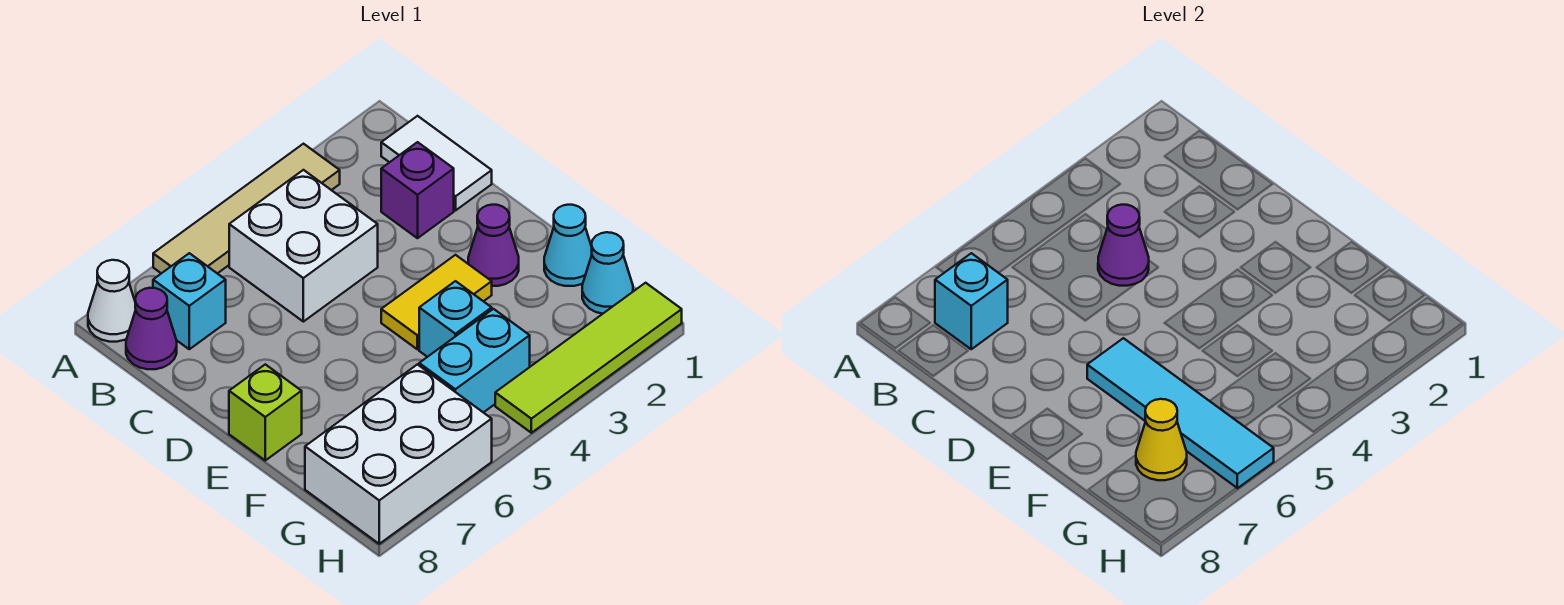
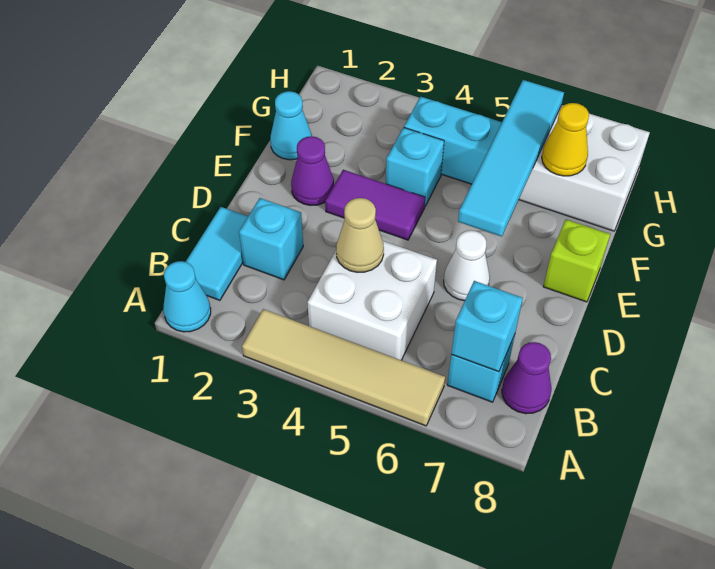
white cone A8 level 1 -> white cone D6 level 1
white tile B1:C1 level 1 -> cyan tile B1:C1 level 1
purple brick C2 level 1 -> cyan brick C2 level 1
purple cone C4 level 2 -> tan cone C4 level 2
yellow tile E3:E4 level 1 -> purple tile E3:E4 level 1
cyan cone G1 level 1 -> cyan cone A1 level 1
lime tile H1:H4 level 1 -> none

